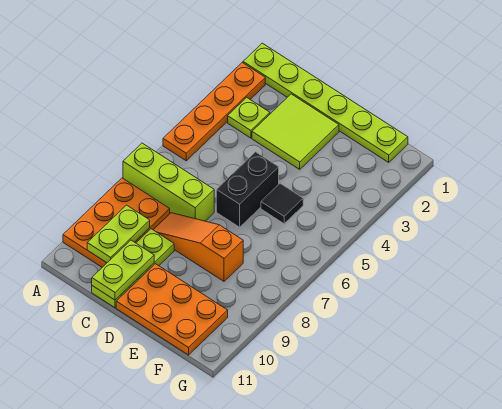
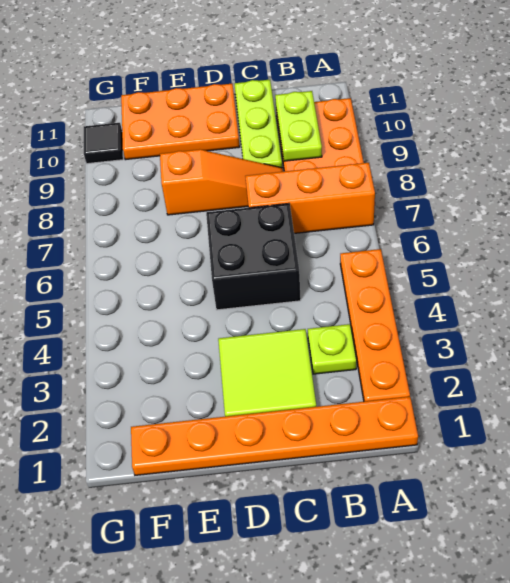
lime plate A1:F1 level 1 -> orange plate A1:F1 level 1
lime brick A7:C7 level 1 -> orange brick A7:C7 level 1
lime plate C10:C11 level 2 -> none
black brick D5:D6 level 1 -> black brick C5:D6 level 1
black tile E5 level 1 -> black tile G10 level 1

